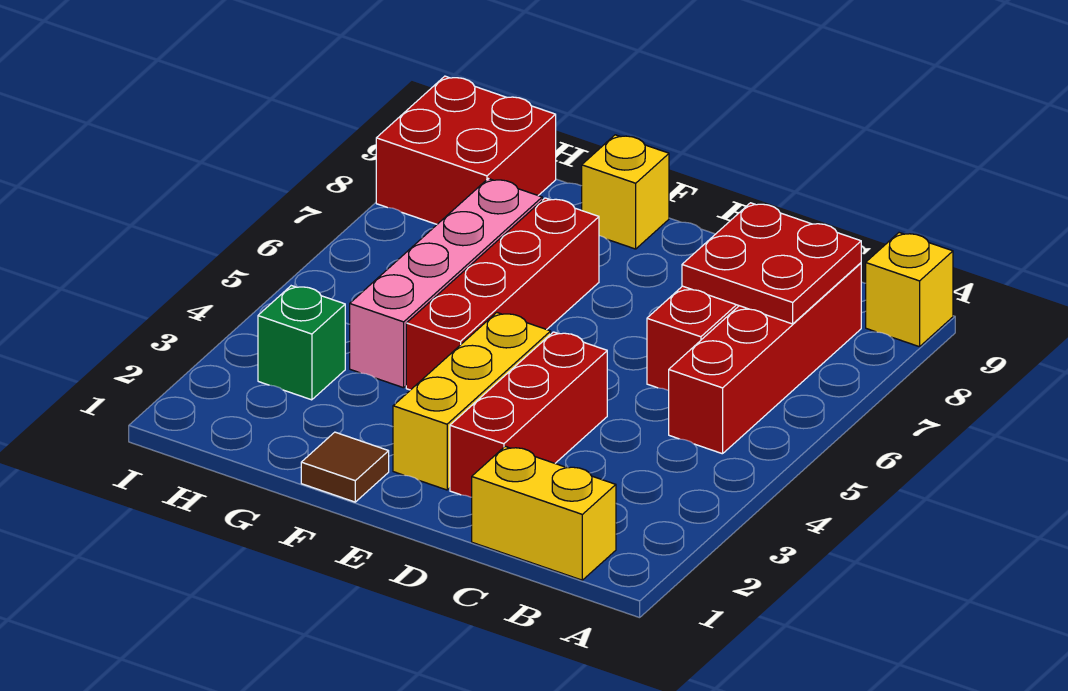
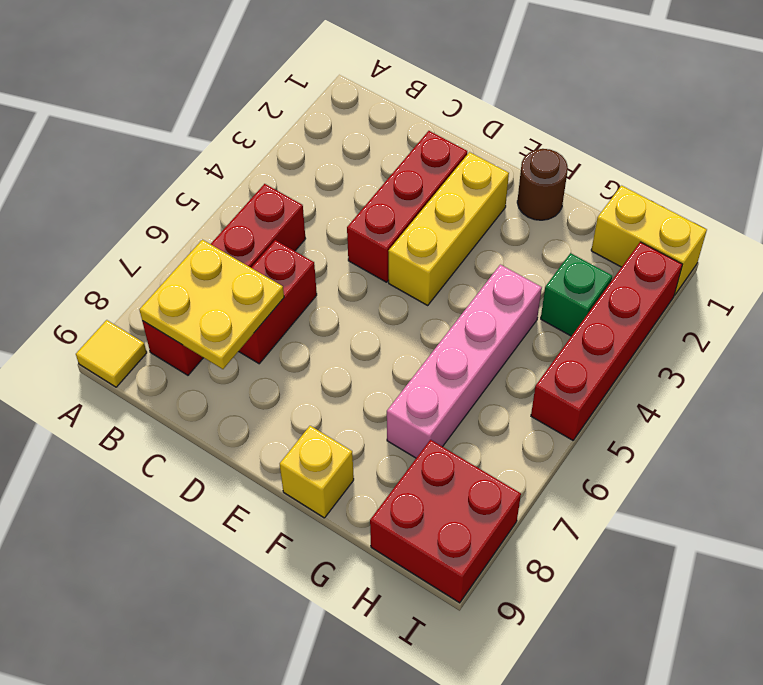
yellow brick A9 level 1 -> yellow tile A9 level 1
yellow brick B1:C1 level 1 -> yellow brick H1:I1 level 1
red plate B7:C8 level 2 -> yellow plate B7:C8 level 2
brown tile F1 level 1 -> brown round brick F1 level 1
red brick F4:F7 level 1 -> red brick I2:I5 level 1

